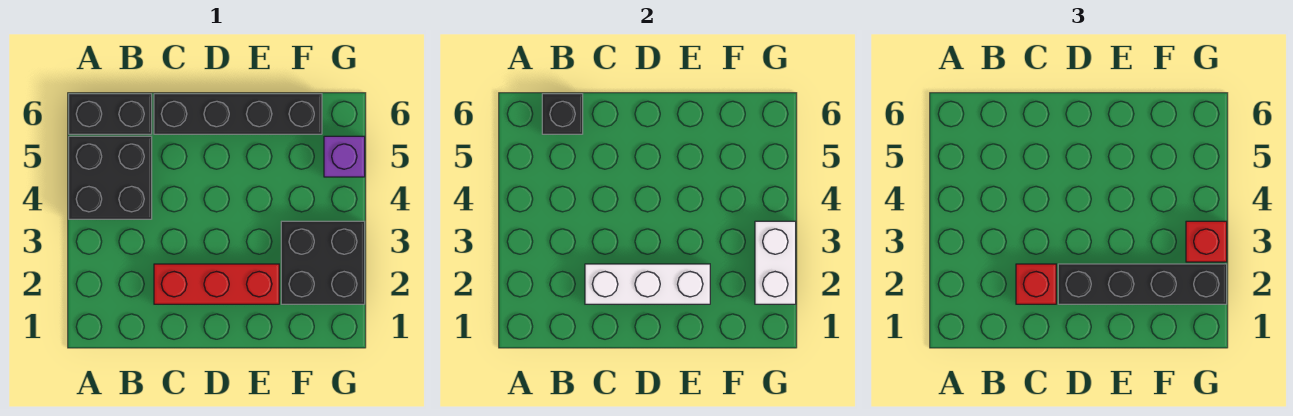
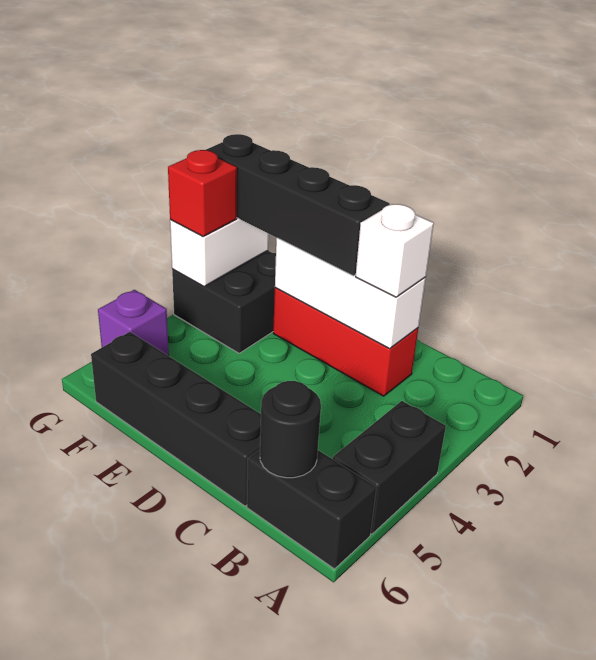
black brick A4:B5 level 1 -> black brick A4:A5 level 1
black brick B6 level 2 -> black round brick B6 level 2
red brick C2 level 3 -> white brick C2 level 3

